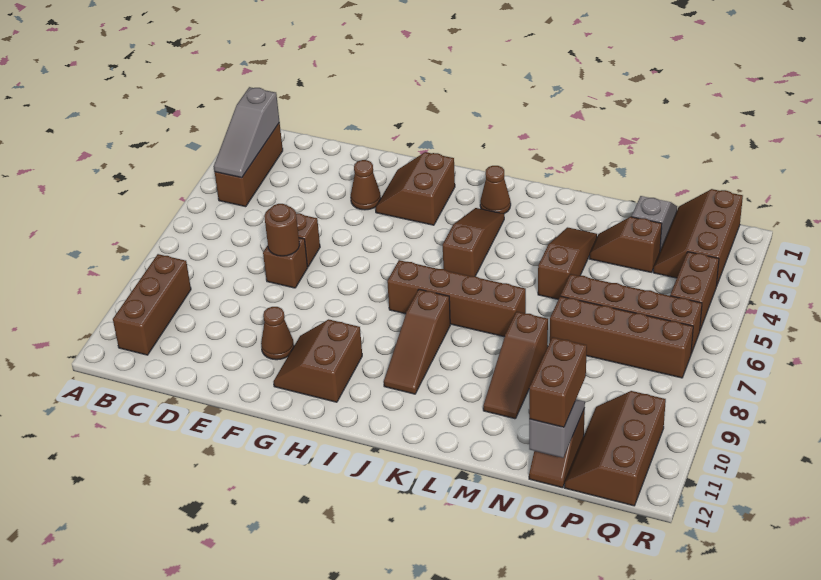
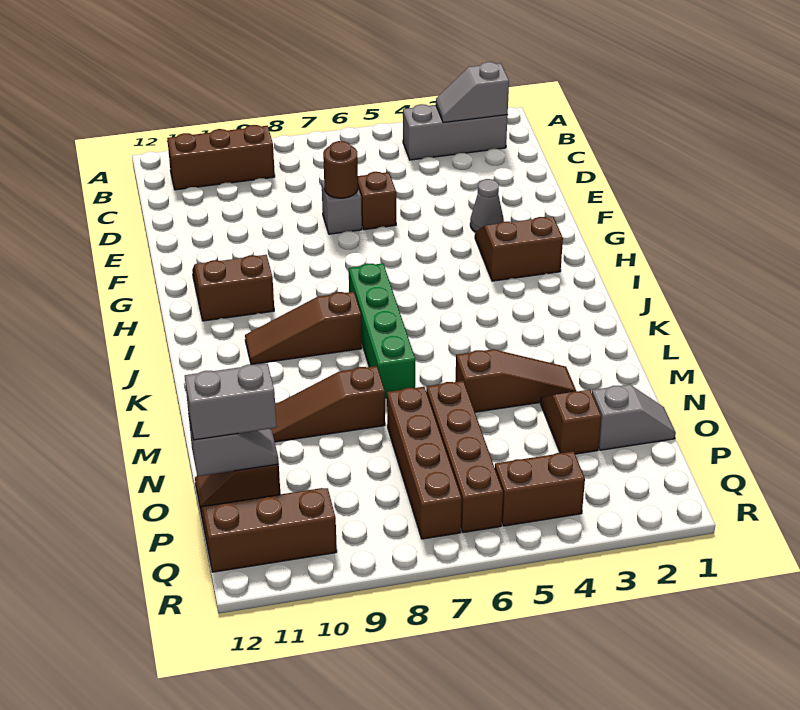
brown brick B2:B4 level 1 -> grey brick B2:B4 level 1
grey slope B2:B4 level 2 top 2 -> grey slope B2:B3 level 2 top 2
brown brick E7 level 1 -> grey brick E7 level 1
brown cone F3 level 1 -> grey cone F3 level 1
brown cone F10 level 1 -> none
brown brick I7:L7 level 1 -> green brick I7:L7 level 1
brown cone J2 level 1 -> none
brown slope J3:J5 level 1 top 5 -> none
brown brick O11:O12 level 3 -> grey brick O11:O12 level 3
brown slope P1:Q3 level 1 top Q -> none

